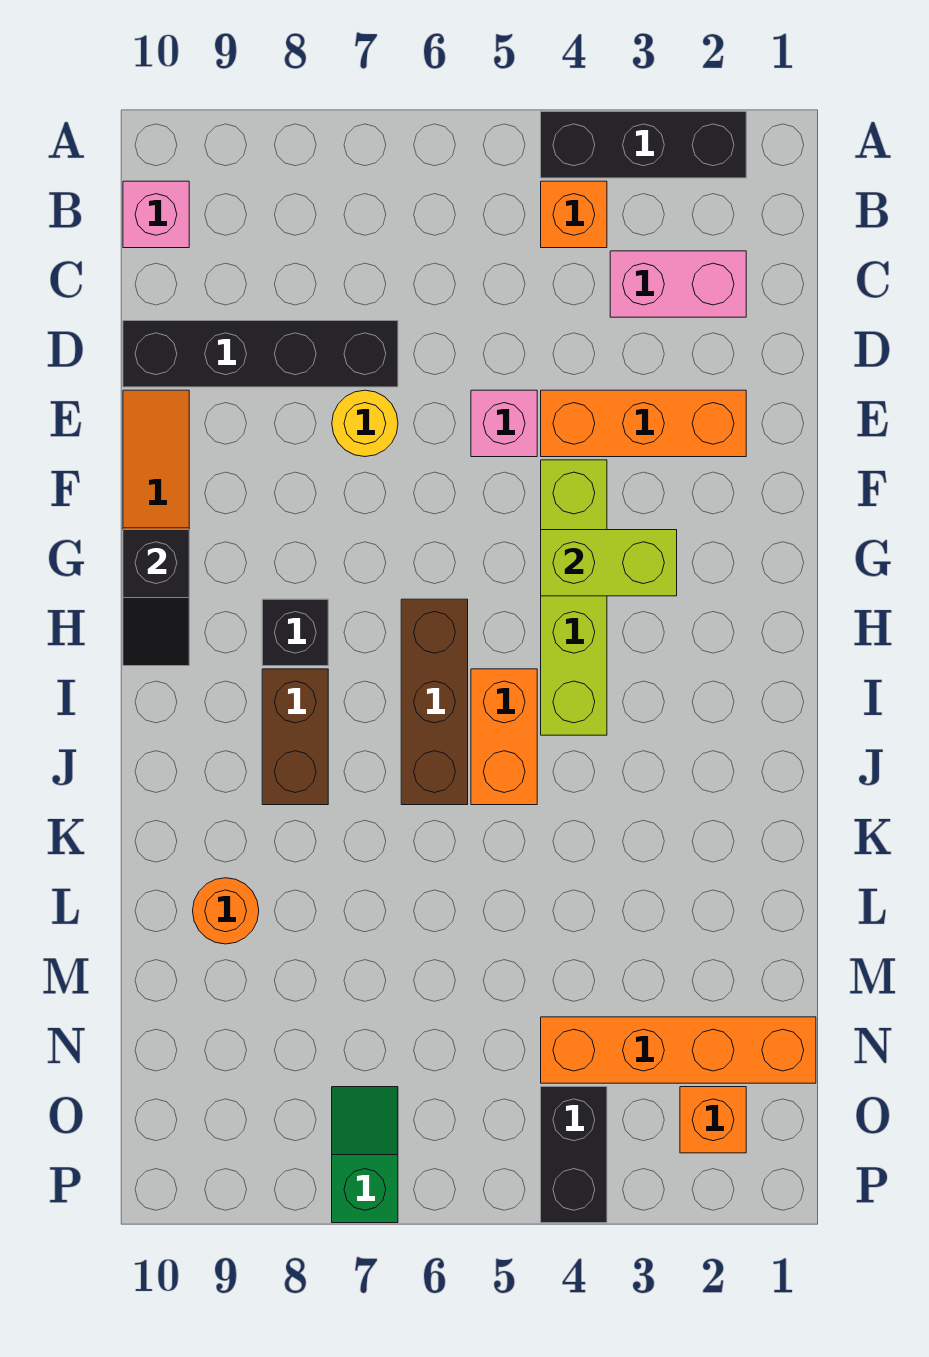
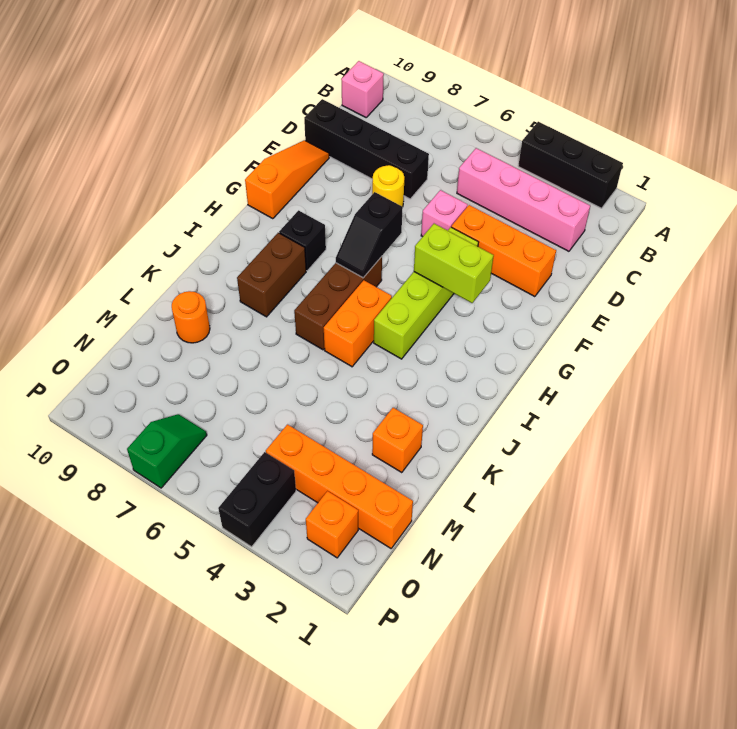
orange brick B4 level 1 -> orange brick L2 level 1
pink brick C2:C3 level 1 -> pink brick C2:C5 level 1
black slope G10:H10 level 2 top G -> black slope G6:H6 level 2 top G

